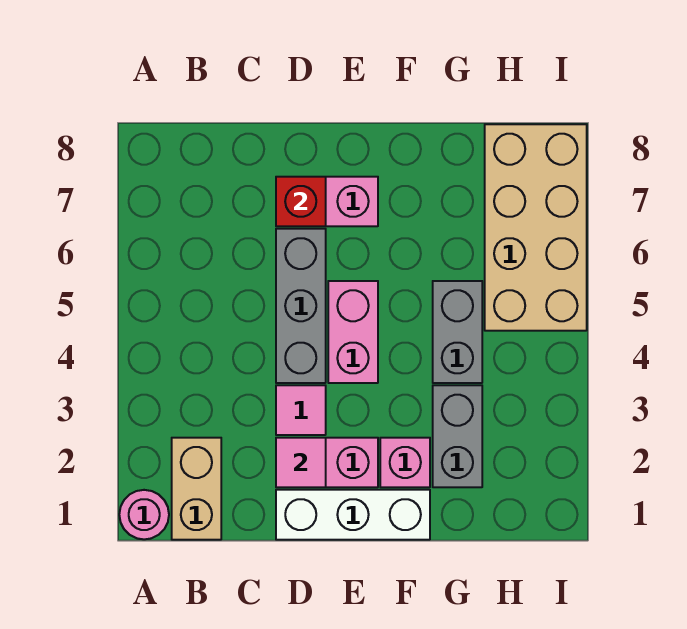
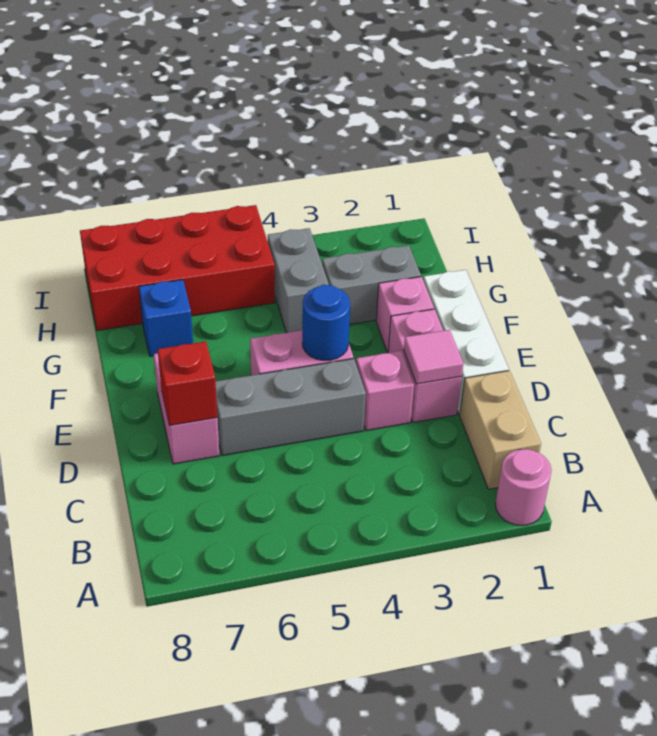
tan brick B1:B2 level 1 -> tan brick B1:C1 level 1
pink tile D3 level 1 -> pink brick D3 level 1
none -> blue round brick E4 level 2
grey brick G4:G5 level 1 -> grey brick G4:H4 level 1
none -> blue brick G7 level 1
tan brick H5:I8 level 1 -> red brick H5:I8 level 1

